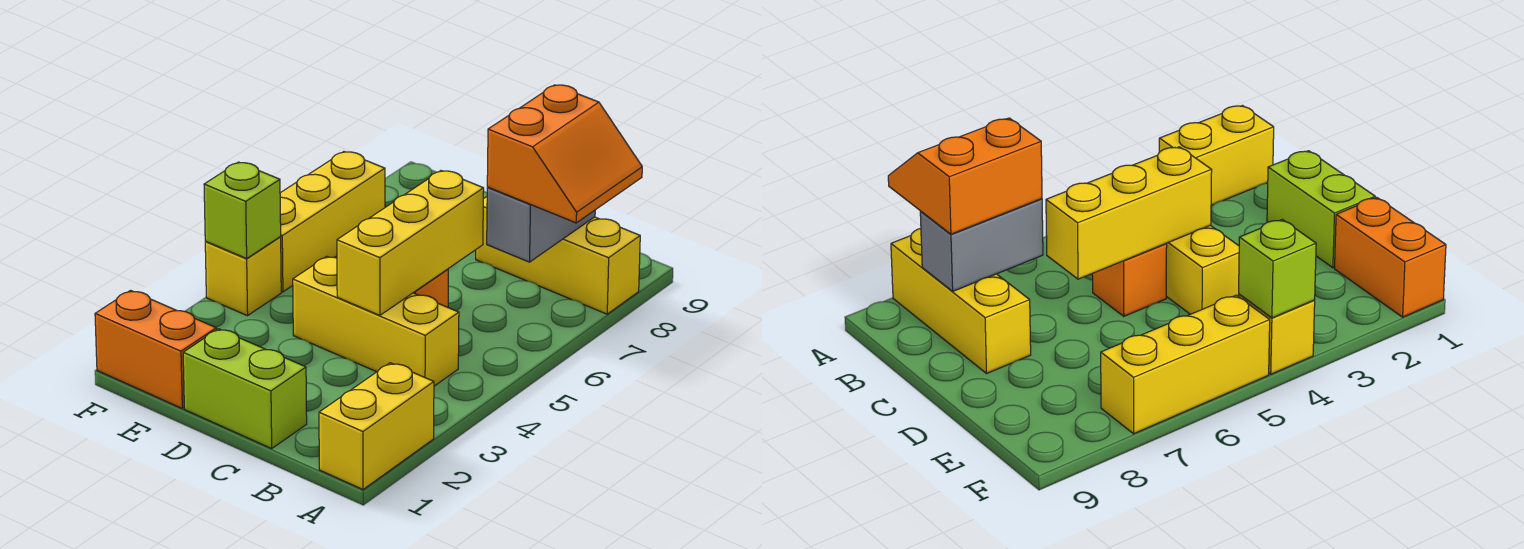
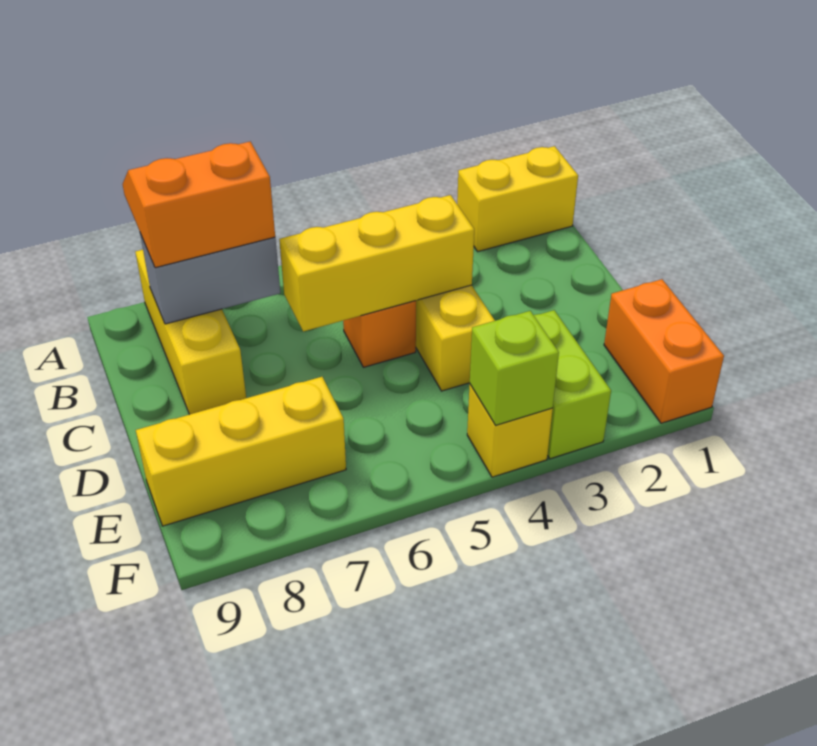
lime brick C1:D1 level 1 -> lime brick E3:F3 level 1
yellow brick F5:F7 level 1 -> yellow brick E7:E9 level 1

